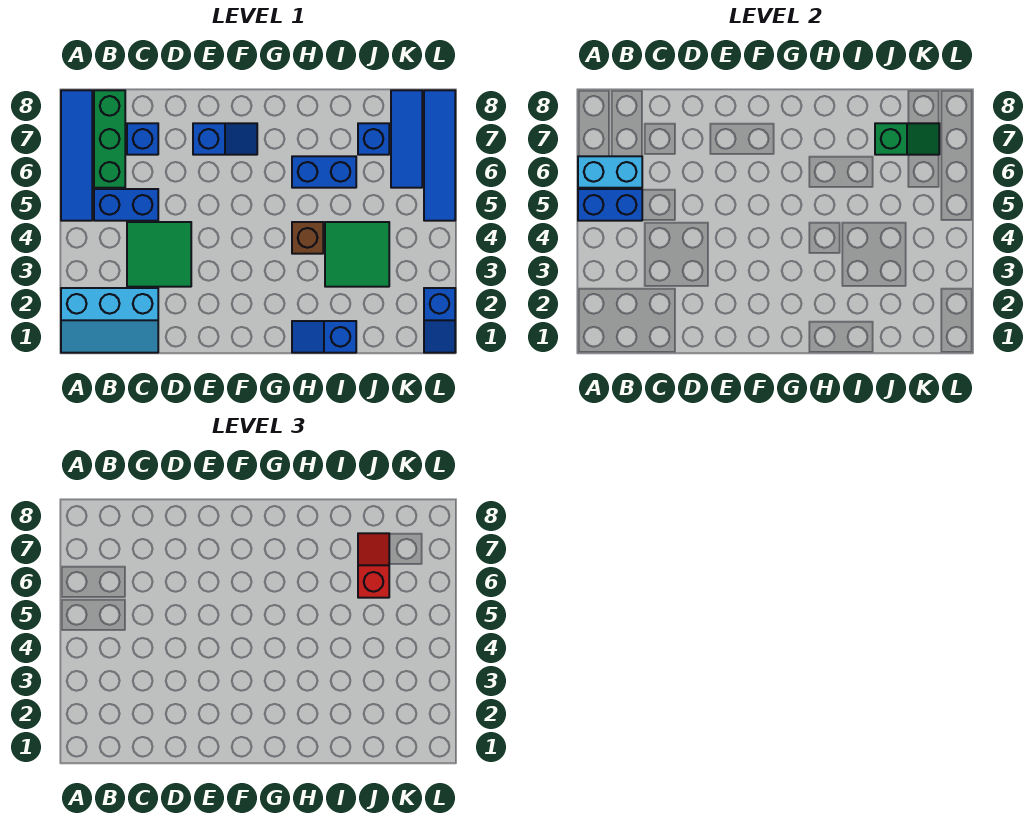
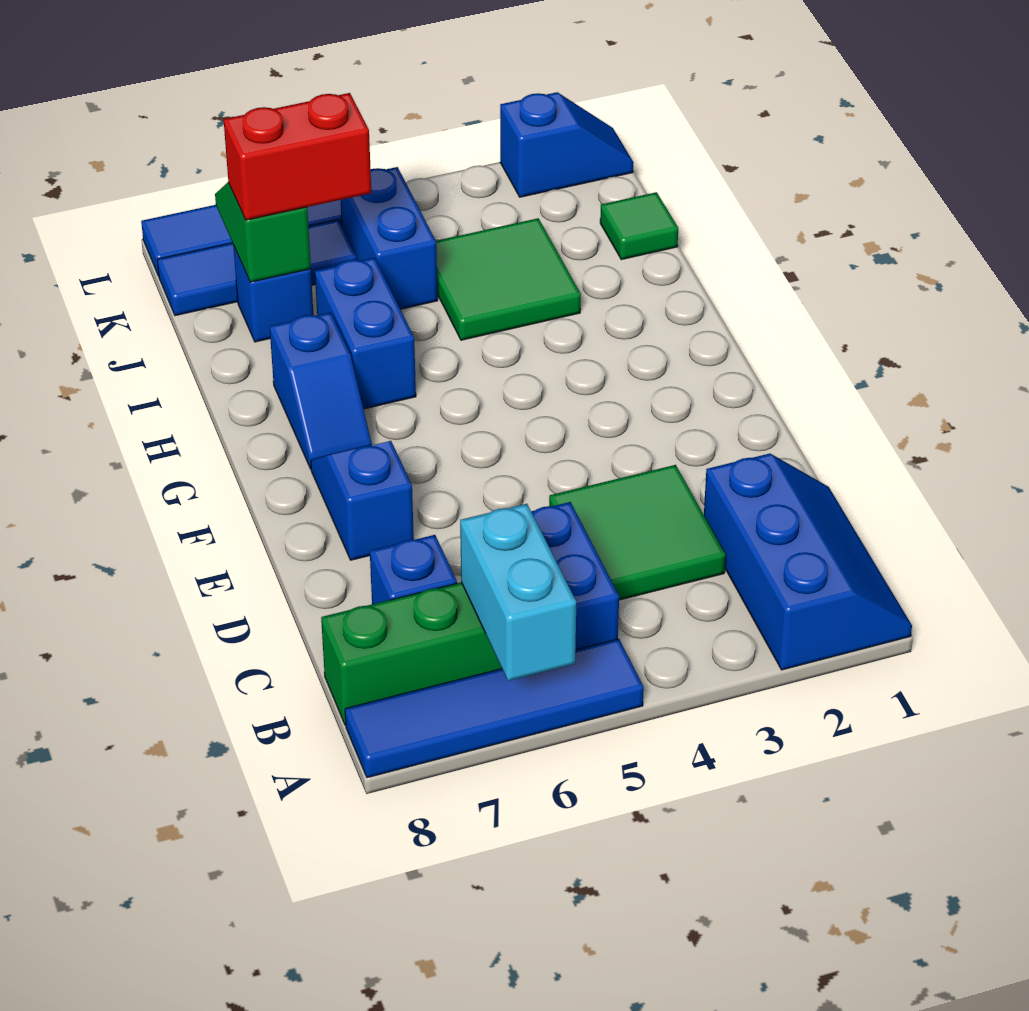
cyan slope A1:C2 level 1 top 2 -> blue slope A1:C2 level 1 top 2
blue brick A5:B5 level 2 -> blue brick J5:K5 level 1
blue slope H1:I1 level 1 top I -> blue slope G7:H7 level 1 top H
brown brick H4 level 1 -> none
none -> green tile J1 level 1
red slope J6:J7 level 3 top 6 -> red brick J6:J7 level 3

